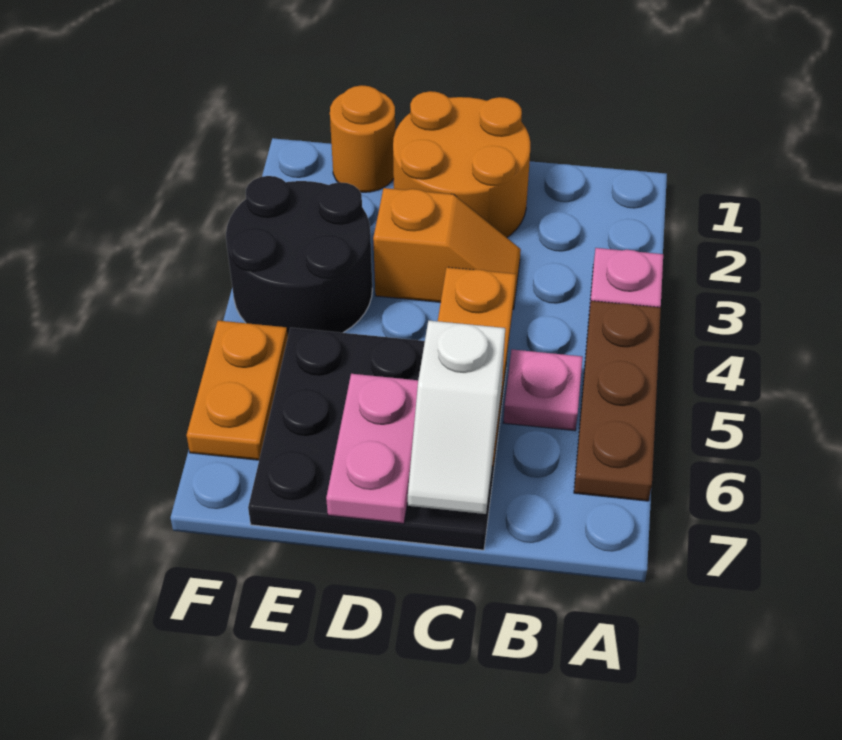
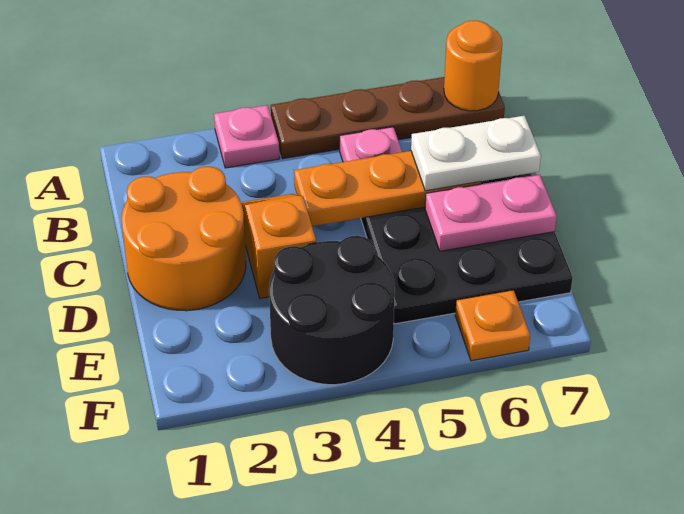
brown plate A4:A6 level 1 -> brown plate A4:A7 level 1
white slope C6:C7 level 3 top 6 -> white plate C6:C7 level 3
orange round brick E1 level 1 -> orange round brick A7 level 2
orange plate F5:F6 level 1 -> orange plate F6 level 1

